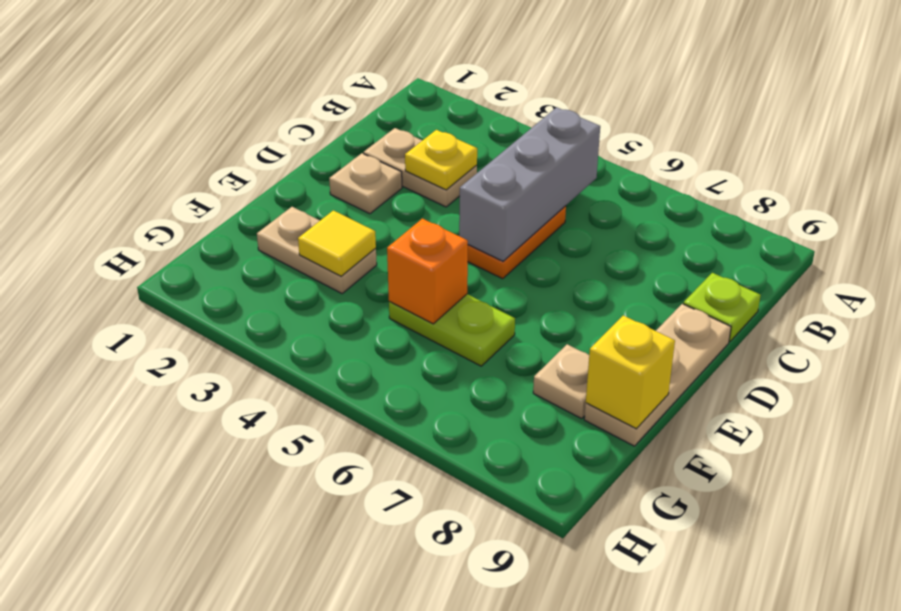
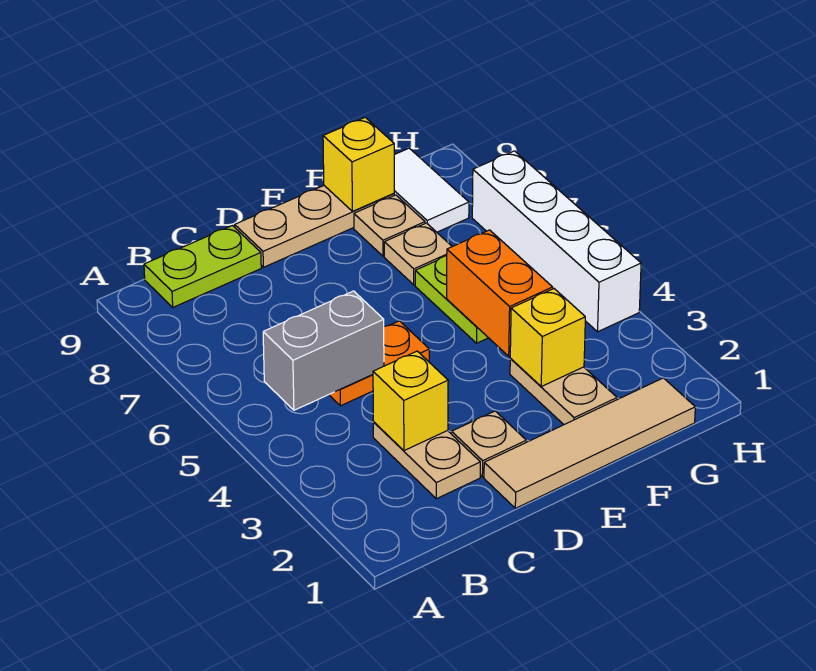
grey brick B5:D5 level 2 -> grey brick B5:C5 level 2
yellow plate C3 level 2 -> yellow brick C3 level 2
lime plate C9 level 1 -> lime plate B9:C9 level 1
none -> tan tile D1:G1 level 1
yellow tile F3 level 2 -> yellow brick F3 level 2
orange brick F5 level 2 -> orange brick F4:F5 level 2
none -> tan plate F7 level 1
none -> white tile G8:G9 level 1
none -> white brick H4:H7 level 1

